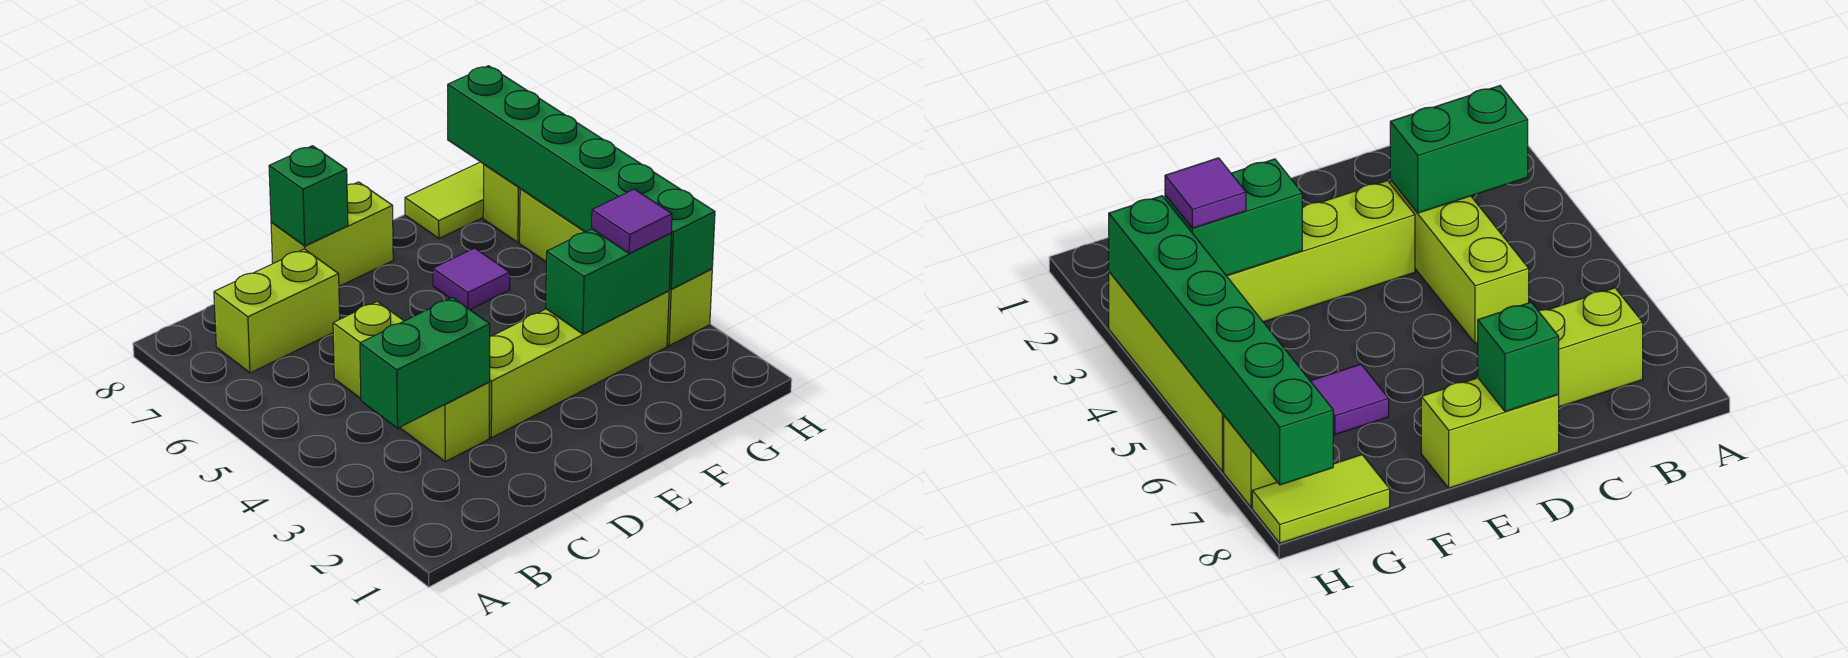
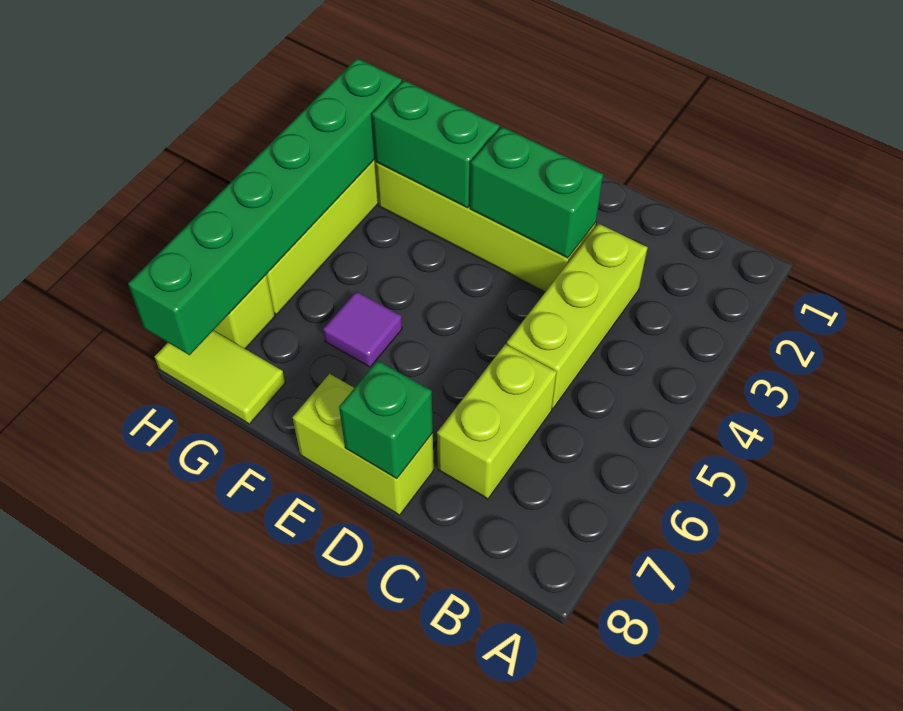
green brick B3:C3 level 2 -> green brick D3:E3 level 2
lime brick B7:C7 level 1 -> lime brick C6:C7 level 1
purple tile G3 level 3 -> none

